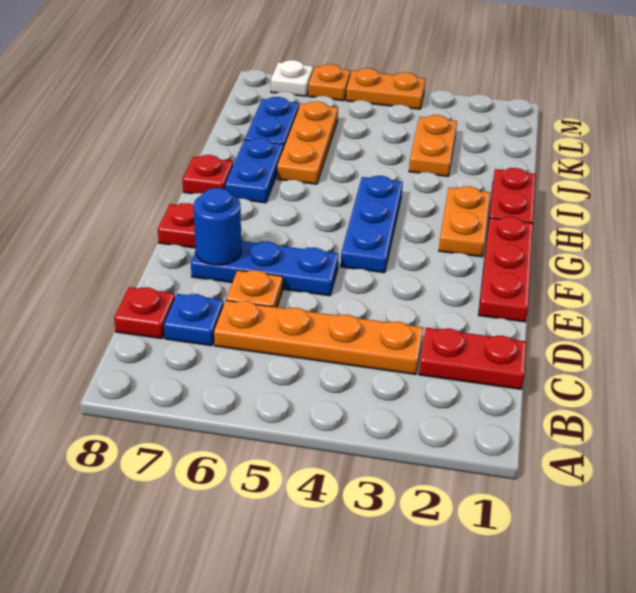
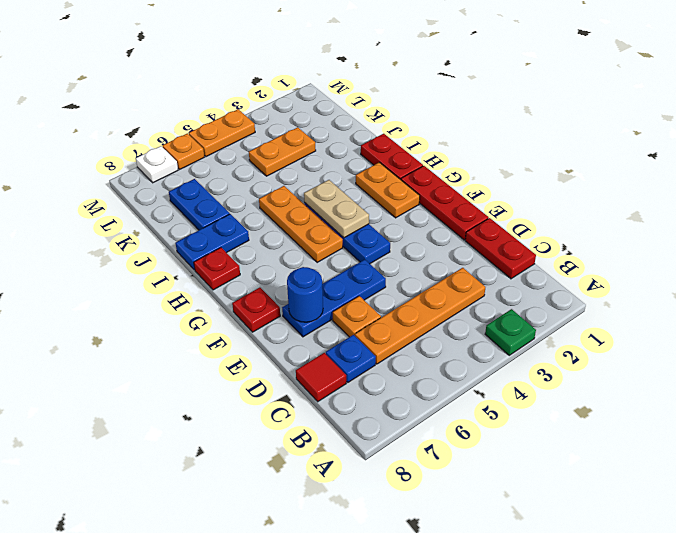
none -> green plate A3 level 1
red plate C1:C2 level 1 -> red plate C1:D1 level 1
red plate C8 level 1 -> red tile C8 level 1
none -> tan plate G4:H4 level 2
blue plate H7:I7 level 1 -> blue plate I7:I8 level 1
orange plate I6:K6 level 1 -> orange plate G5:I5 level 1
orange plate J3:K3 level 1 -> orange plate K3:K4 level 1

